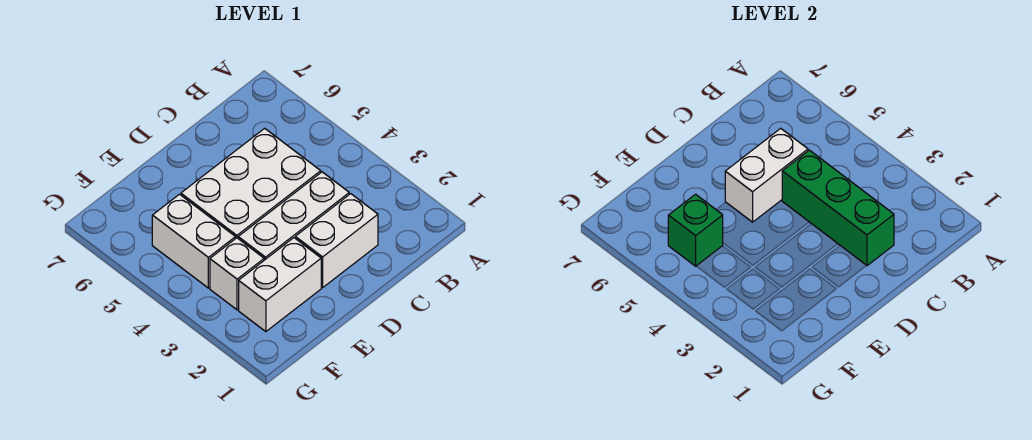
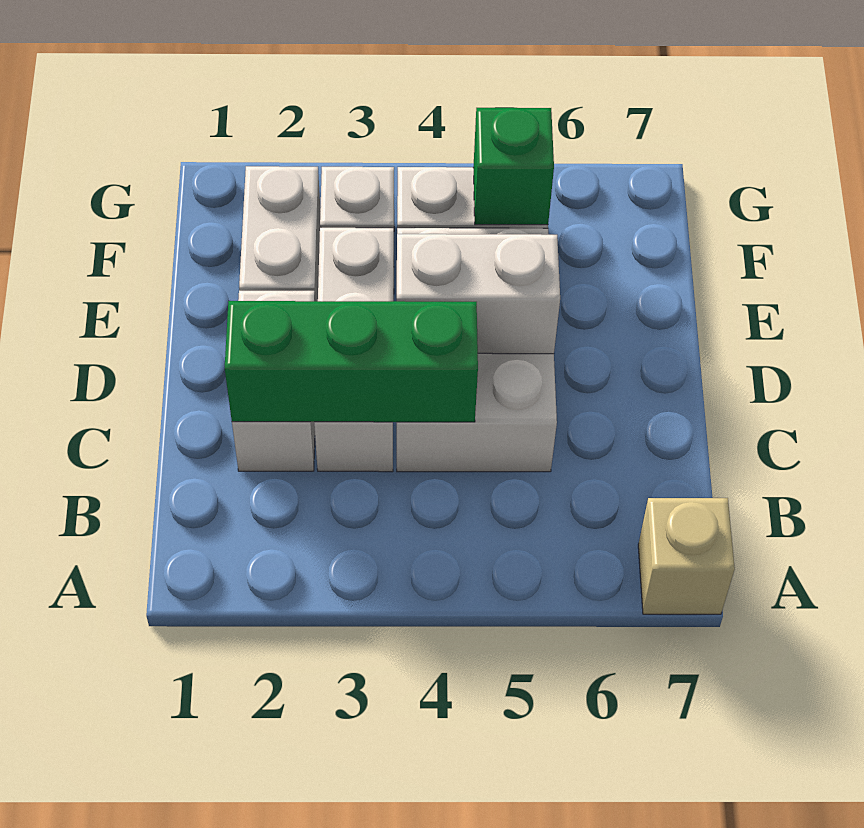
none -> tan brick A7 level 1
white brick C5:D5 level 2 -> white brick D4:D5 level 2

